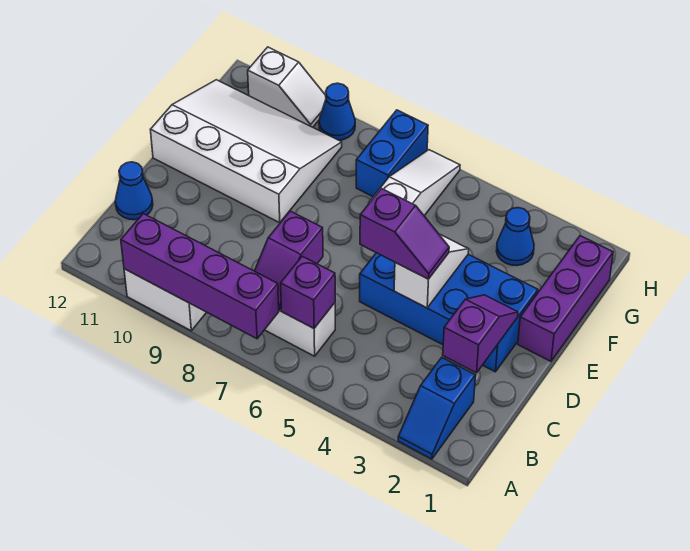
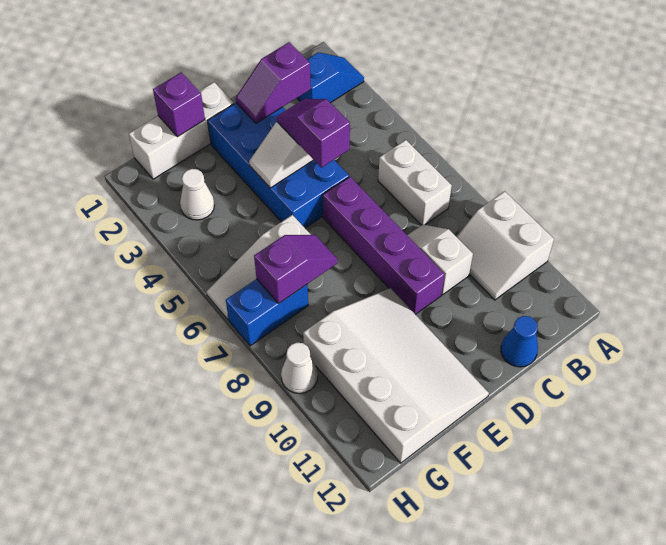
purple brick A7:A10 level 2 -> purple brick D6:D9 level 1
purple brick B6 level 2 -> purple brick F1 level 2
purple slope B7:C7 level 2 top C -> purple slope F7:G7 level 2 top G
purple brick E1:G1 level 1 -> white brick E1:G1 level 1
white slope E9:G12 level 1 top E -> white slope E9:G12 level 1 top G
blue cone G3 level 1 -> white cone G3 level 1
blue cone H9 level 1 -> white cone H9 level 1
white slope H10:H11 level 1 top 11 -> white slope C8:C9 level 1 top 9

